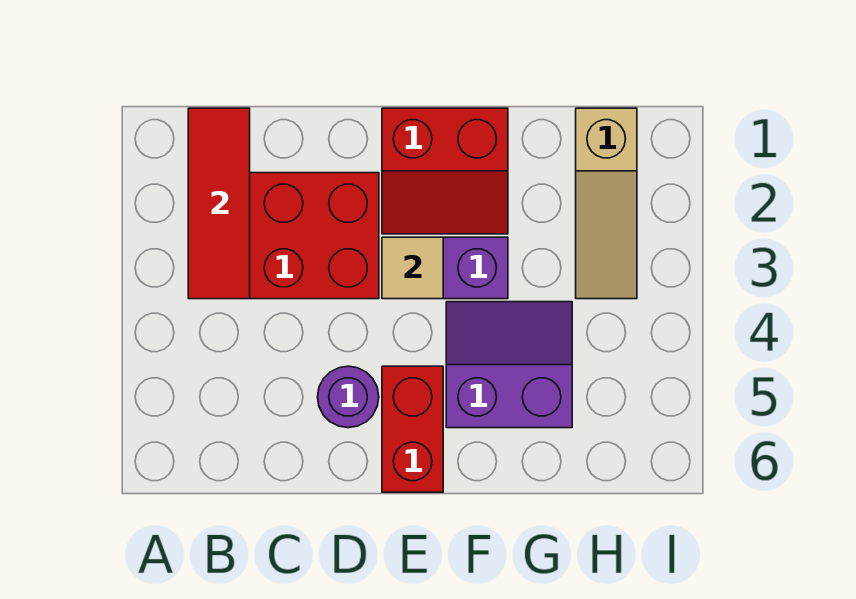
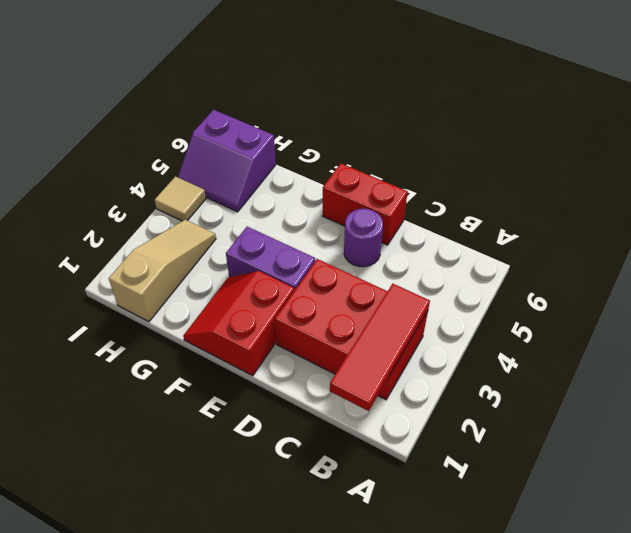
red slope E1:F2 level 1 top 1 -> red slope E1:F2 level 1 top E
tan tile E3 level 2 -> tan tile I4 level 1
red brick E5:E6 level 1 -> red brick D6:E6 level 1
purple slope F4:G5 level 1 top 5 -> purple slope H5:I6 level 1 top 6

